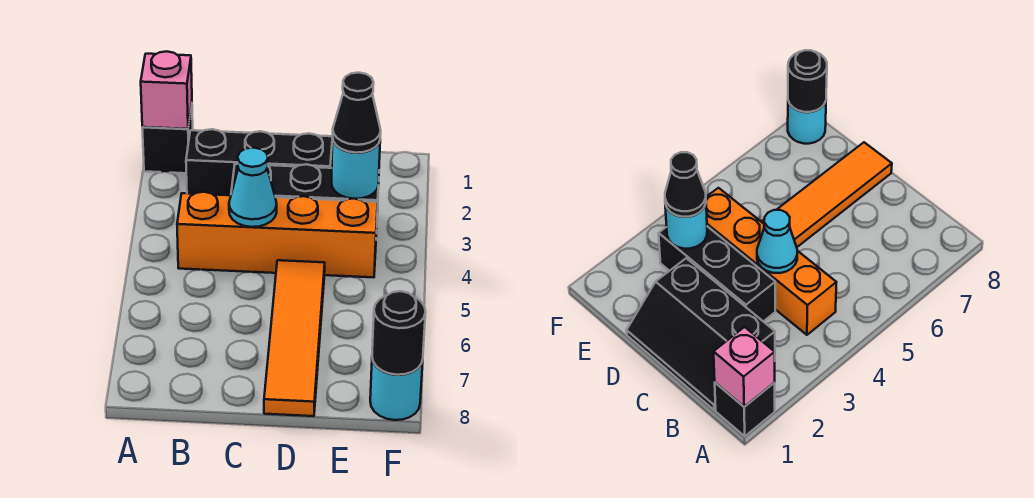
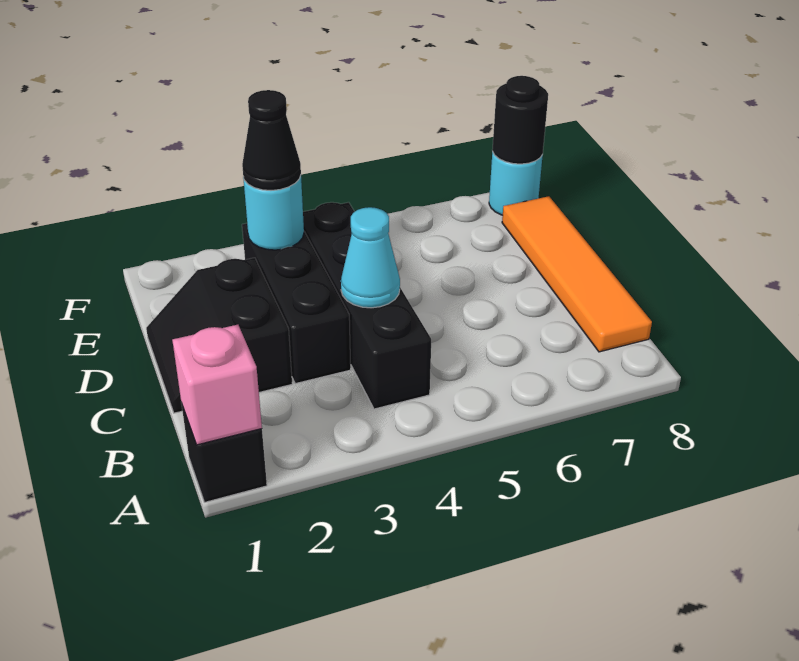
black slope B1:D2 level 1 top 2 -> black slope C1:D2 level 1 top 2
orange brick B4:E4 level 1 -> black brick B4:E4 level 1
orange tile D5:D8 level 1 -> orange tile B8:E8 level 1

